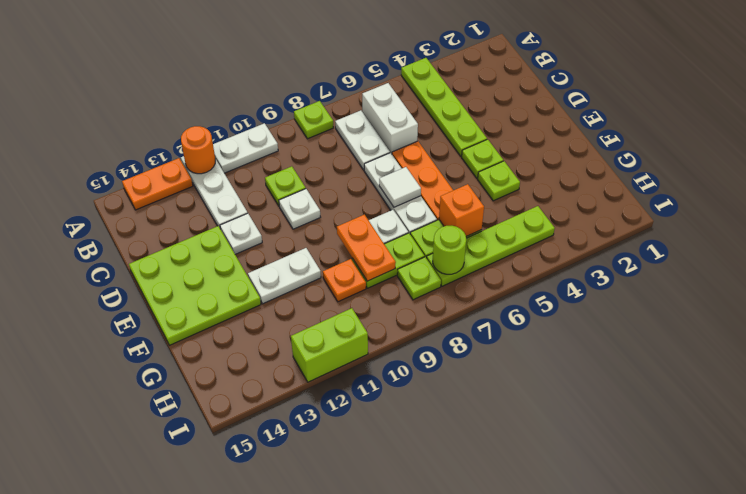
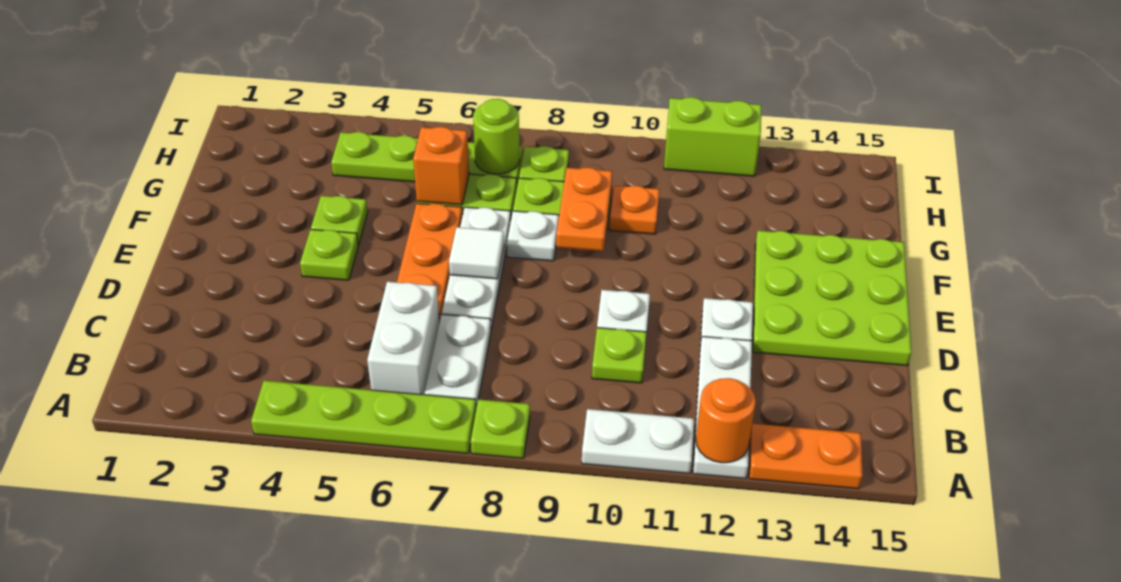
lime plate A4:D4 level 1 -> lime plate A4:A7 level 1
white plate F11:F12 level 1 -> none

